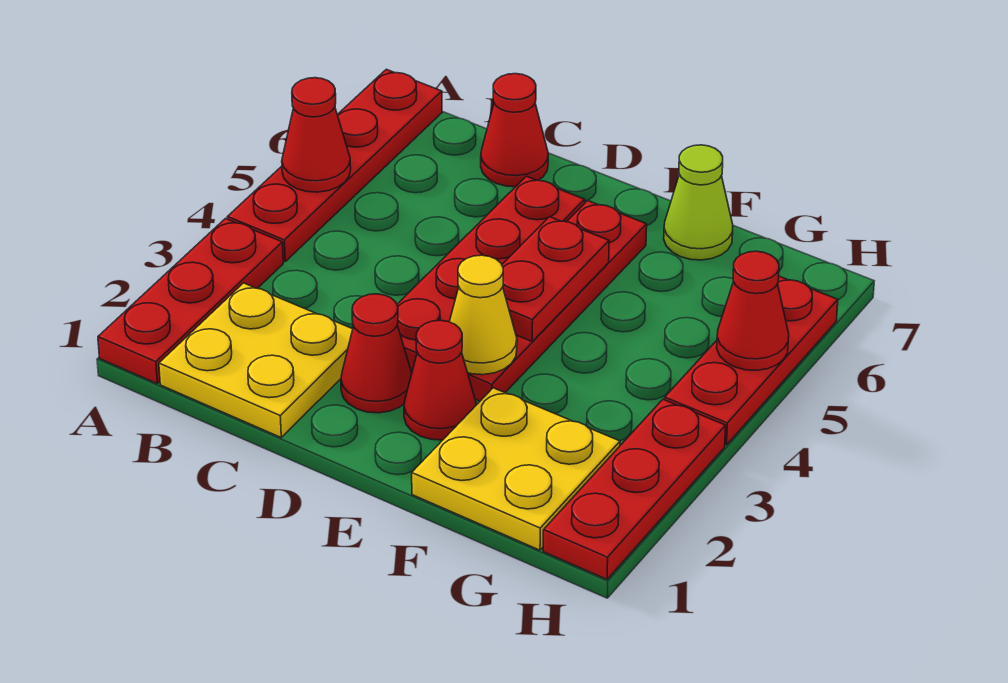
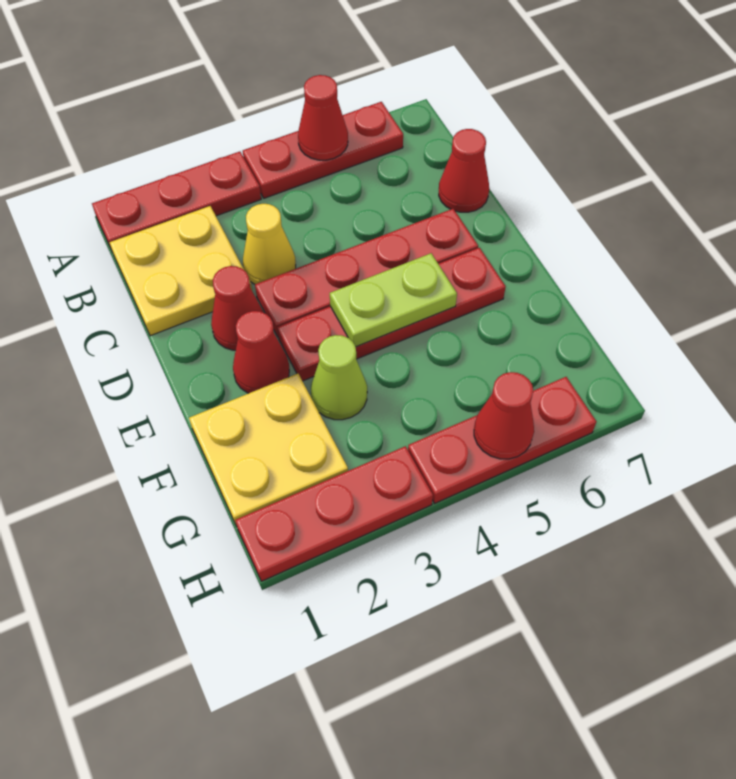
red plate A4:A7 level 1 -> red plate A4:A6 level 1
yellow cone E3 level 2 -> yellow cone C3 level 1
red plate E4:E5 level 2 -> lime plate E4:E5 level 2
lime cone F7 level 1 -> lime cone F3 level 1

